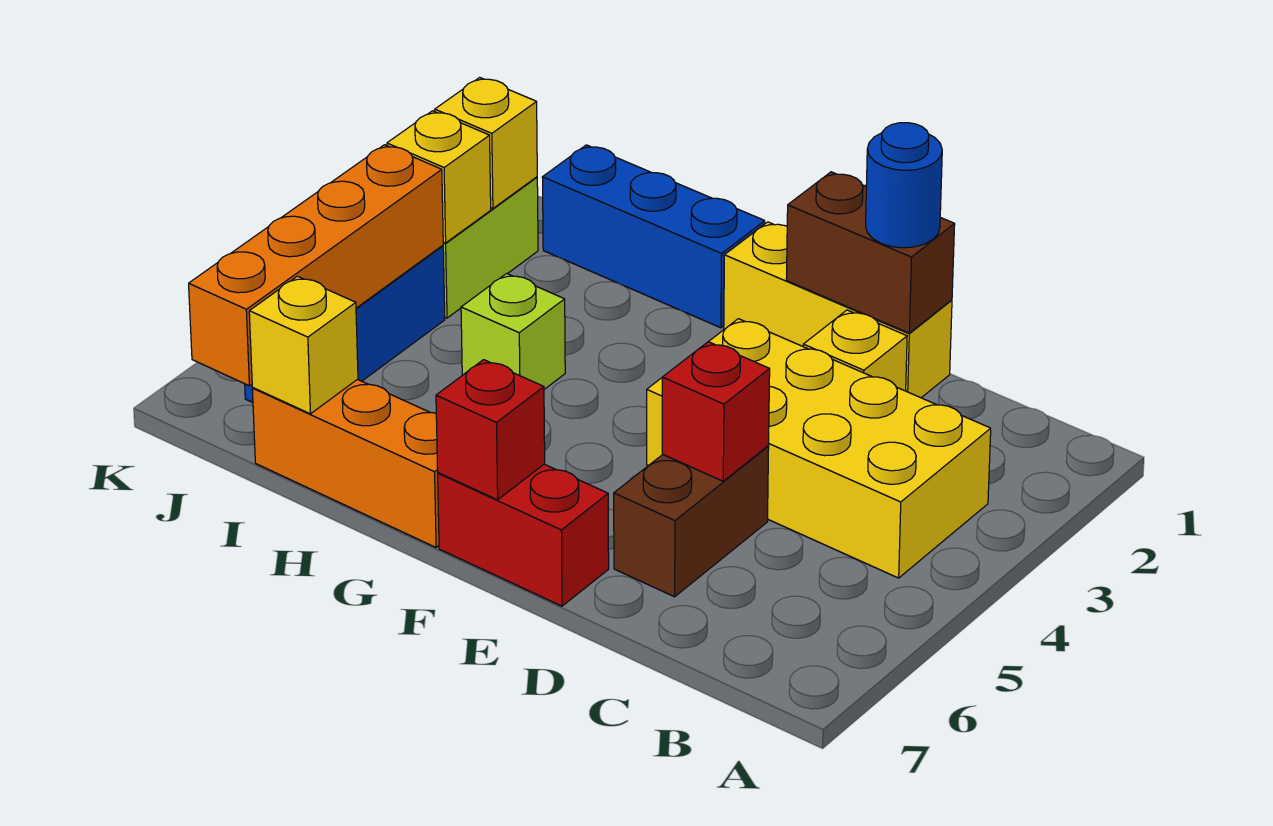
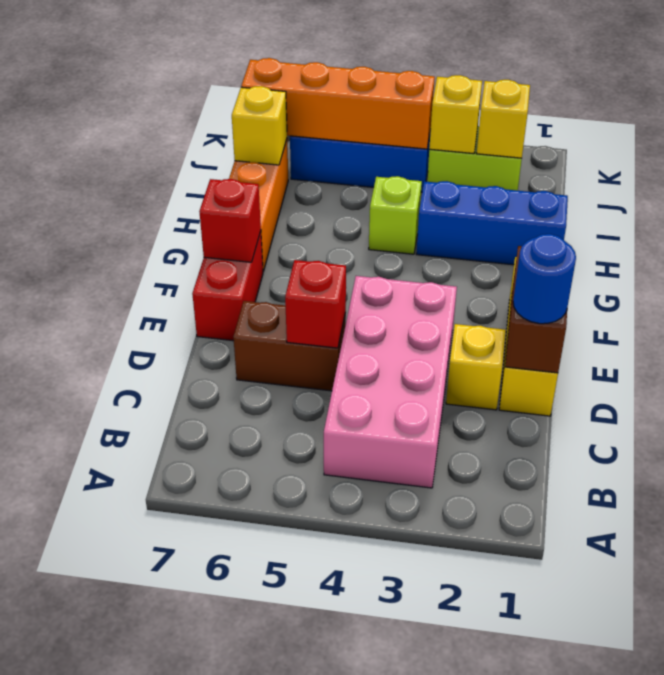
yellow brick B3:E4 level 1 -> pink brick B3:E4 level 1
blue brick G1:I1 level 1 -> blue brick H1:H3 level 1

